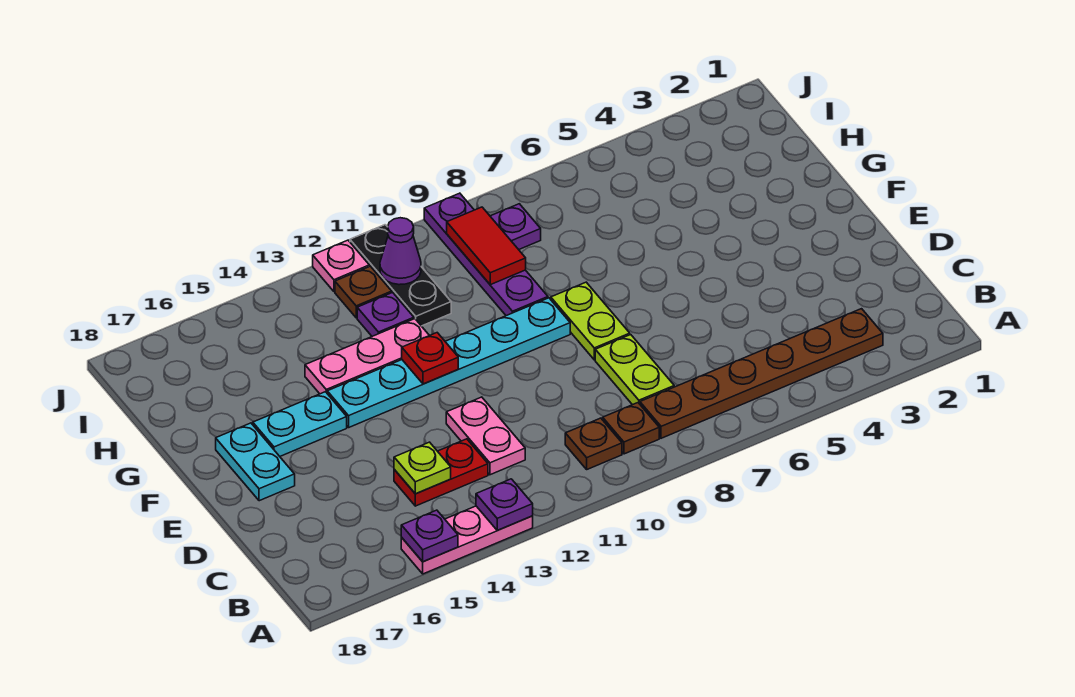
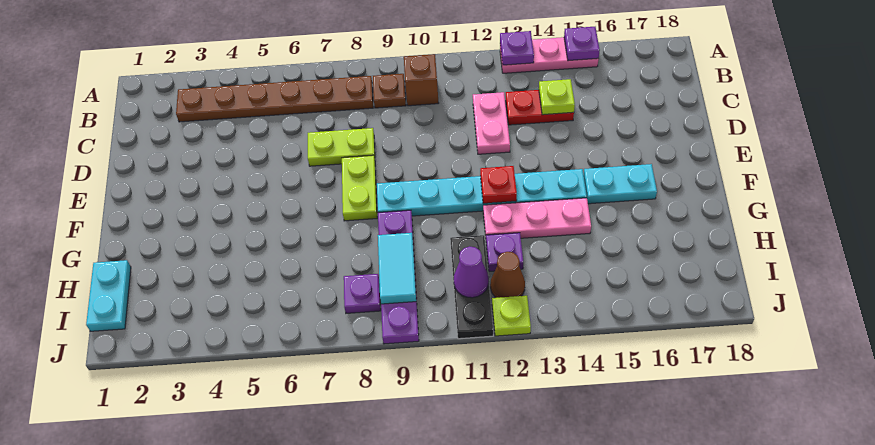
brown plate B10 level 1 -> brown brick B10 level 1
lime plate C8:D8 level 1 -> lime plate D7:D8 level 1
cyan plate E17:F17 level 1 -> cyan plate H1:I1 level 1
red tile H9:I9 level 2 -> cyan tile H9:I9 level 2
brown plate I12 level 1 -> brown cone I12 level 1
pink plate J12 level 1 -> lime plate J12 level 1

